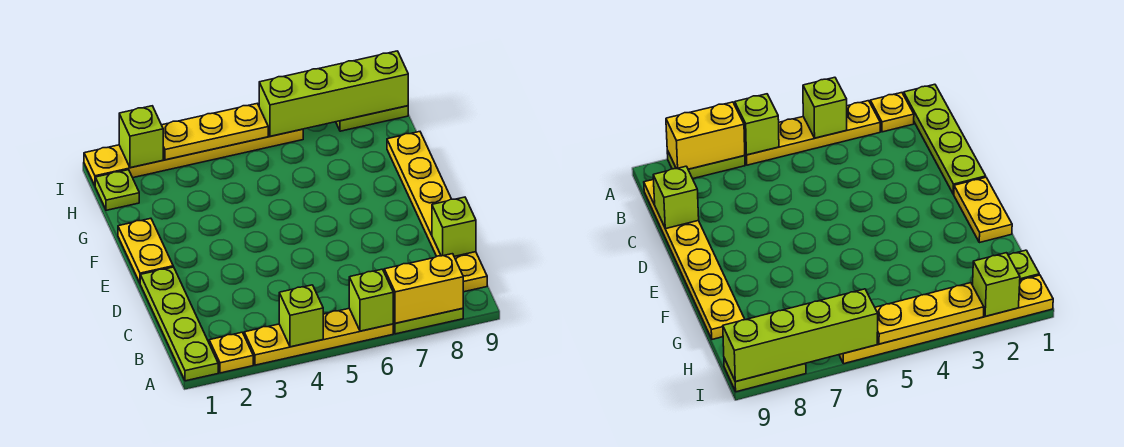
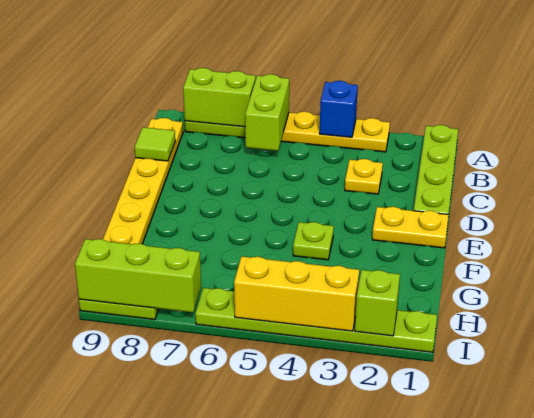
yellow plate A2 level 1 -> yellow plate C3 level 1
lime brick A4 level 2 -> blue brick A4 level 2
lime brick A6 level 2 -> lime brick A6:B6 level 2
yellow brick A7:A8 level 2 -> lime brick A7:A8 level 2
lime brick C9 level 2 -> lime tile C9 level 2
yellow plate E1:F1 level 1 -> yellow plate E1:E2 level 1
lime plate H1 level 1 -> lime plate F4 level 1
yellow plate I1:I6 level 1 -> lime plate I1:I6 level 1
yellow plate I3:I5 level 2 -> yellow brick I3:I5 level 2
lime brick I6:I9 level 2 -> lime brick I7:I9 level 2

